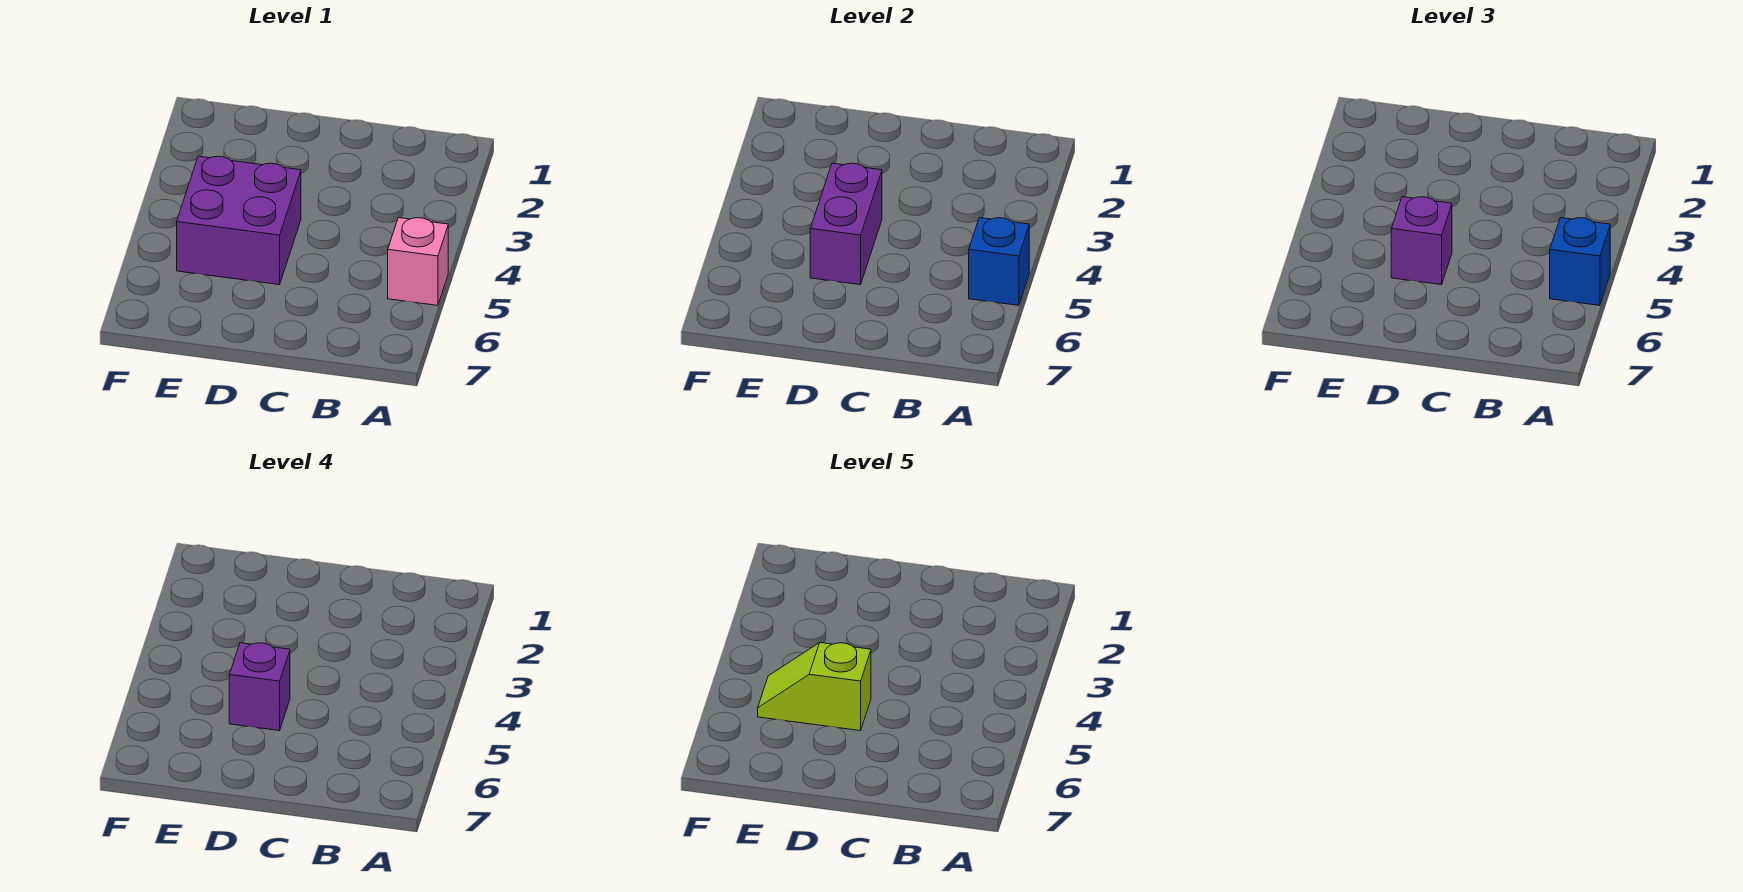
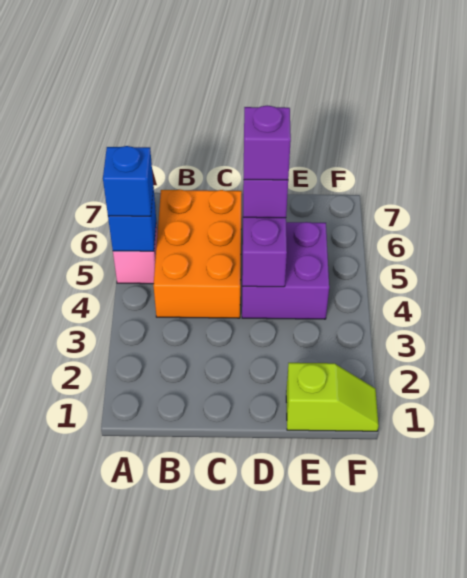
none -> orange brick B4:C6 level 1
lime slope D5:E5 level 5 top D -> lime slope E1:F1 level 1 top E

